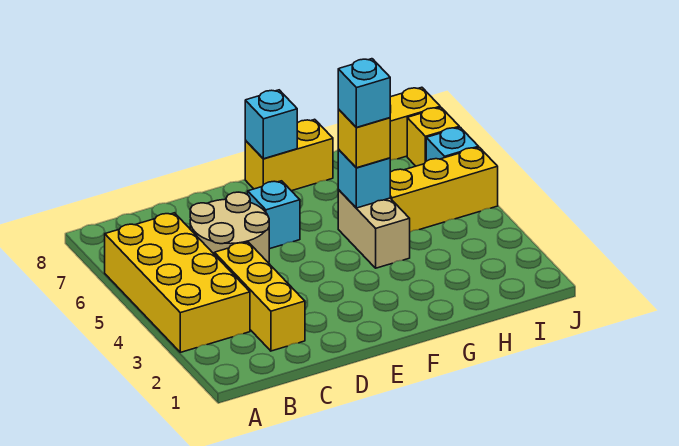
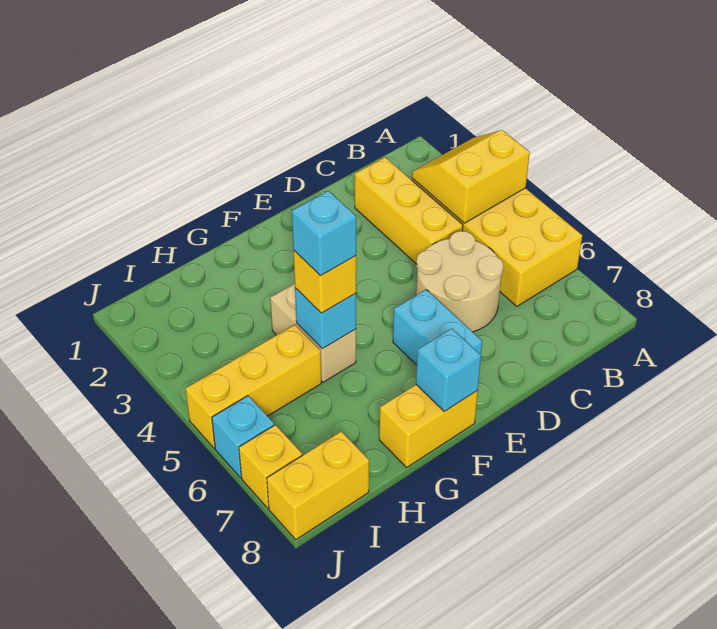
none -> yellow slope A3:B4 level 2 top 4
cyan brick E6 level 1 -> cyan brick E6:E7 level 1

